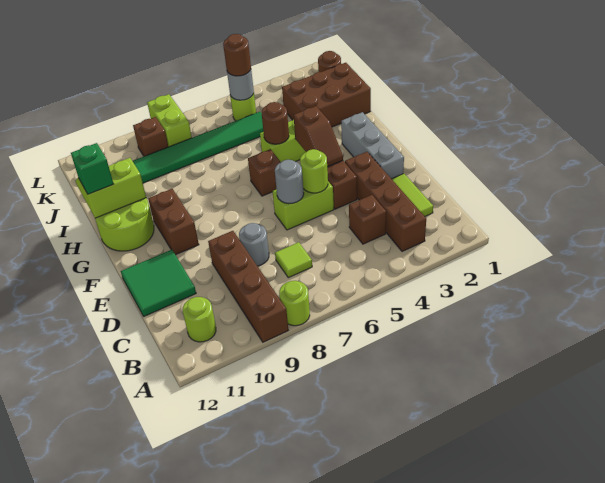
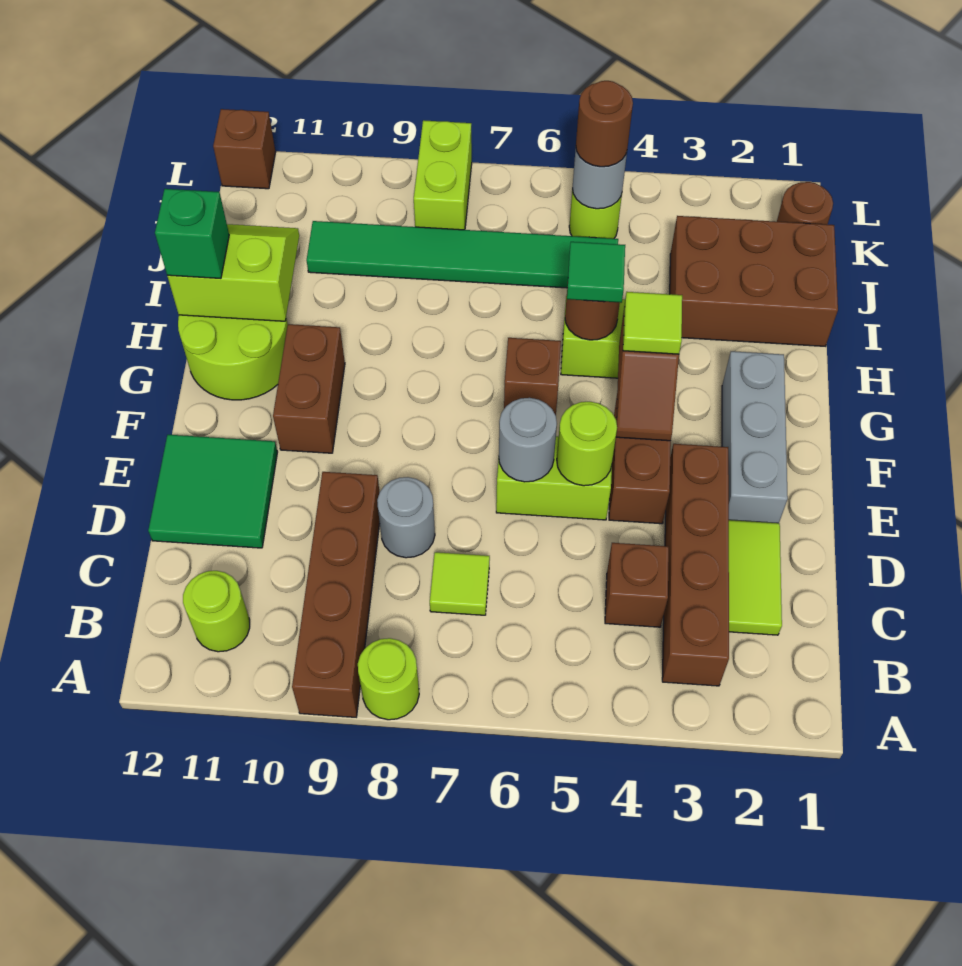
none -> lime tile G4 level 3
none -> green tile H5 level 3
brown brick K9 level 1 -> brown brick L12 level 1

